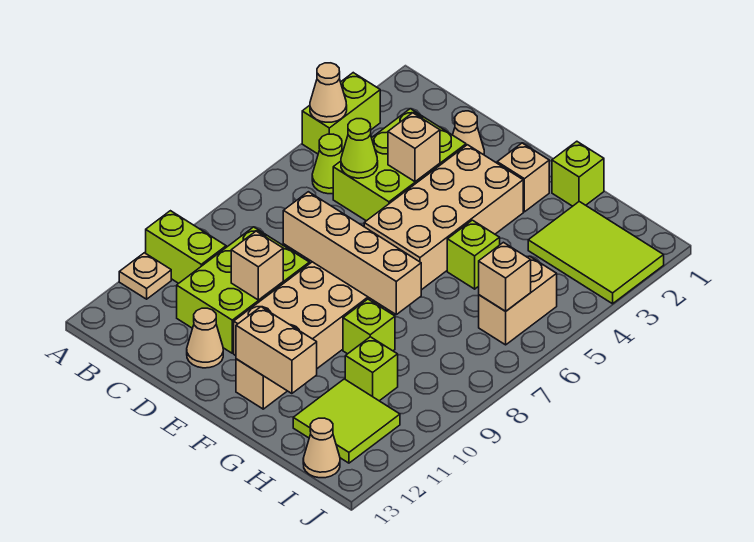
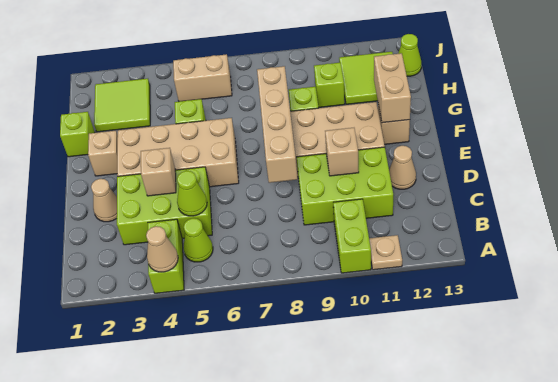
lime brick A3:A4 level 1 -> lime brick A4:B4 level 1
lime tile H2:J3 level 1 -> lime tile H2:I3 level 1
tan brick I6 level 2 -> none
tan cone I13 level 1 -> lime cone I13 level 1

